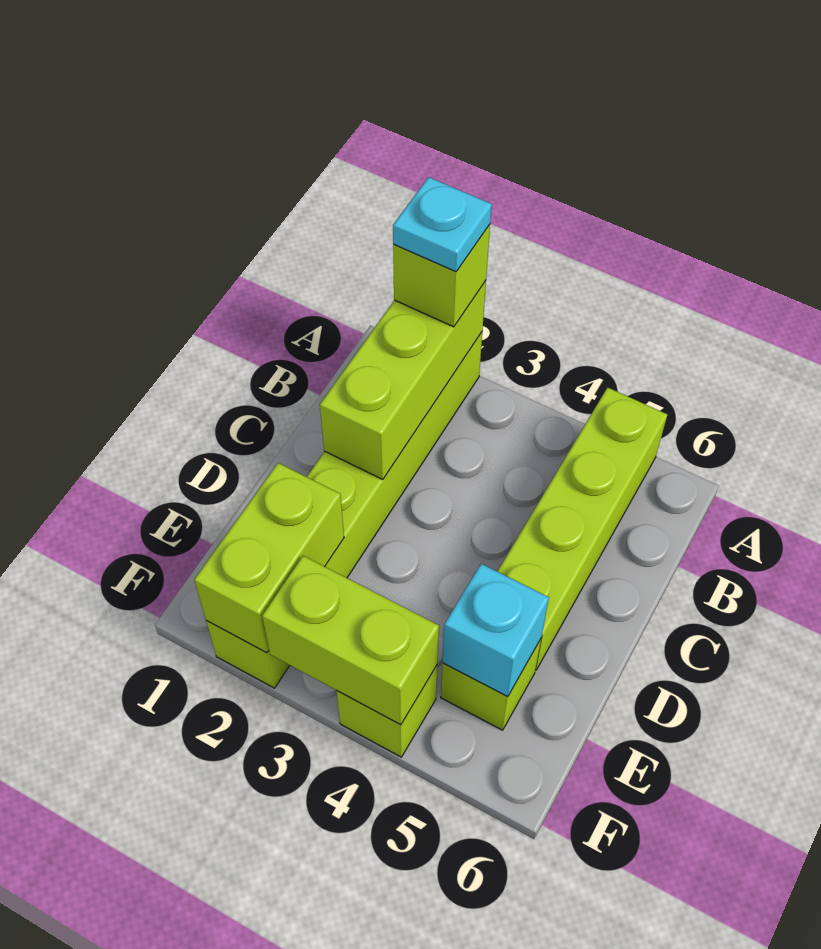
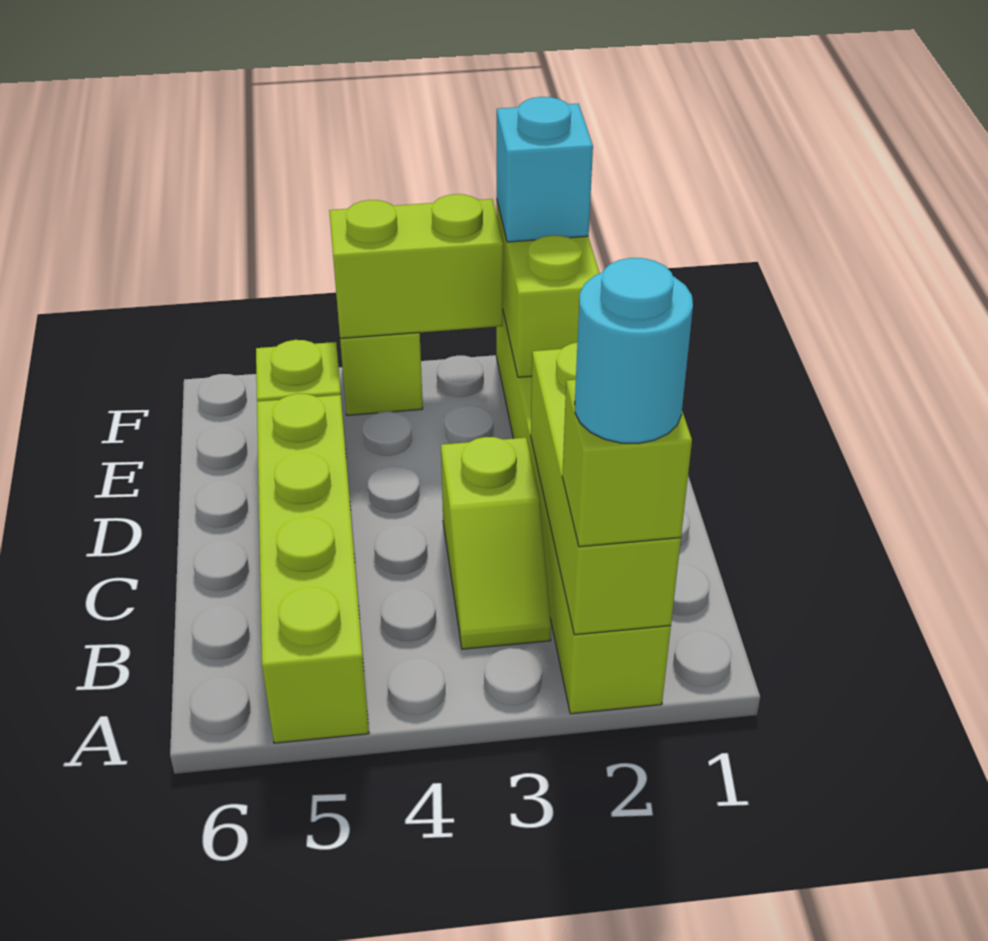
cyan plate A2 level 4 -> cyan round brick A2 level 4
none -> lime slope B3:C3 level 1 top C
cyan brick E5 level 2 -> cyan brick F2 level 3

